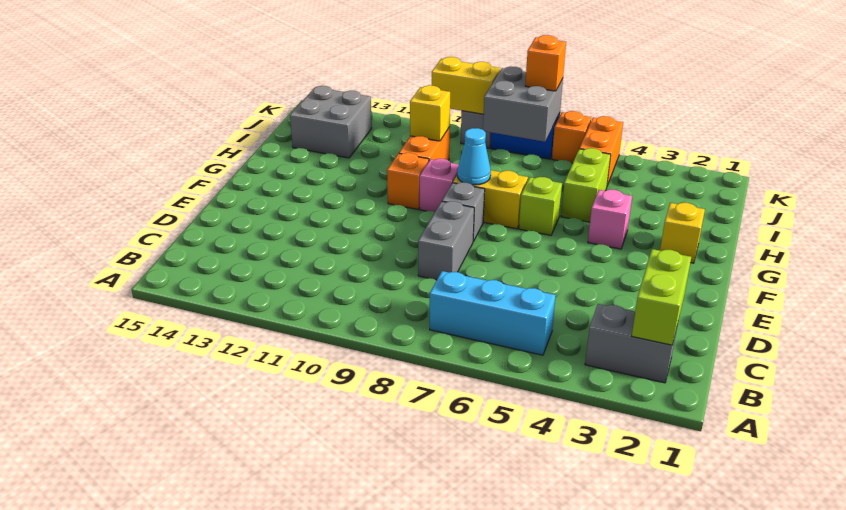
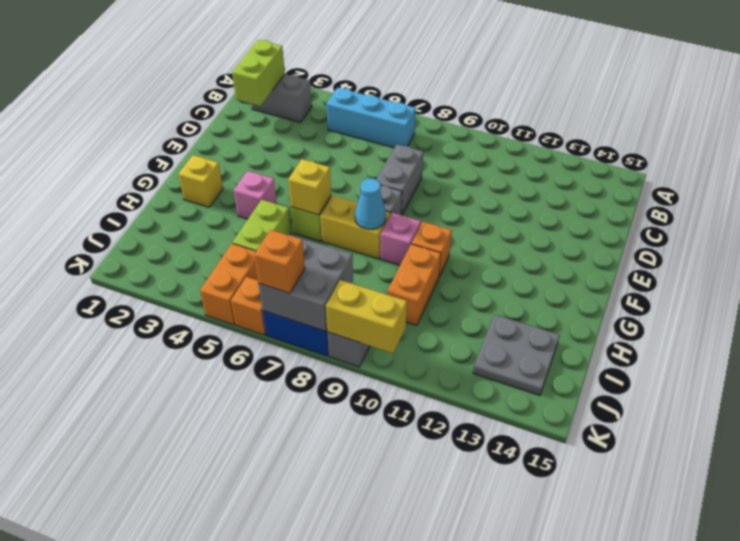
yellow brick I10 level 2 -> yellow brick G6 level 2
grey brick I13:J14 level 1 -> grey plate I13:J14 level 1

